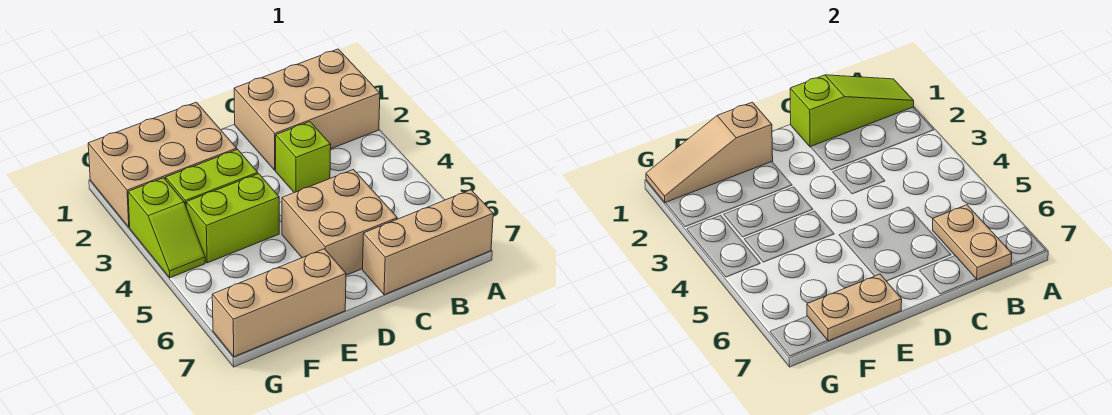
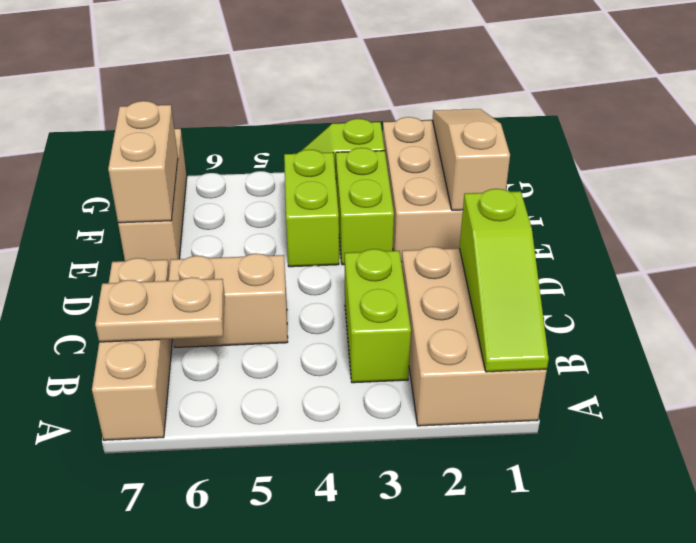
lime brick C3 level 1 -> lime brick B3:C3 level 1
tan brick C5:D6 level 1 -> tan brick C5:C6 level 1
tan plate E7:F7 level 2 -> tan brick E7:F7 level 2

